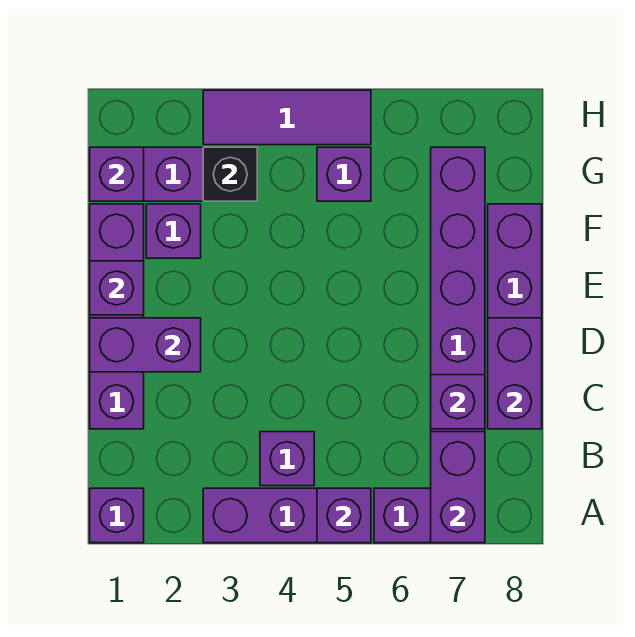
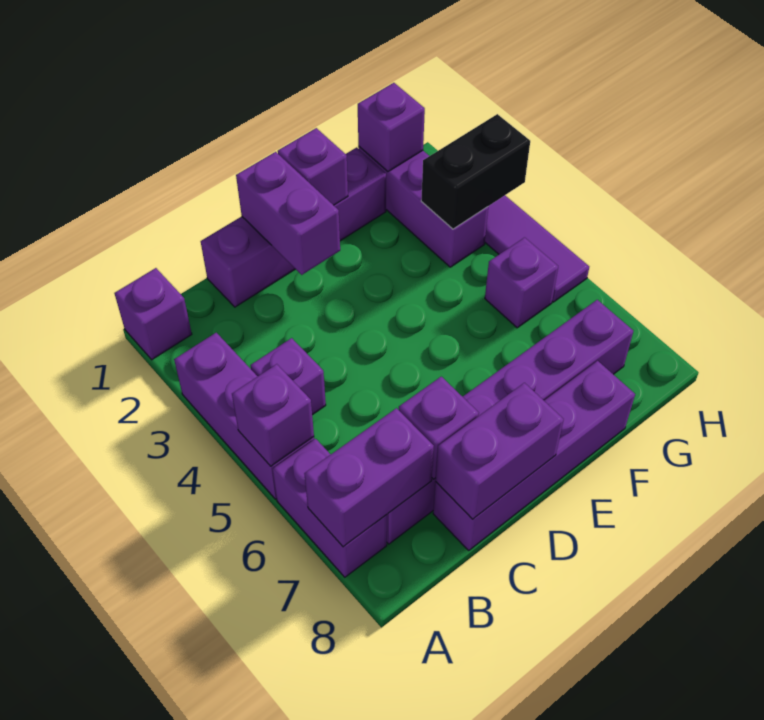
purple brick F2 level 1 -> none
black brick G3 level 2 -> black brick G3:H3 level 2

